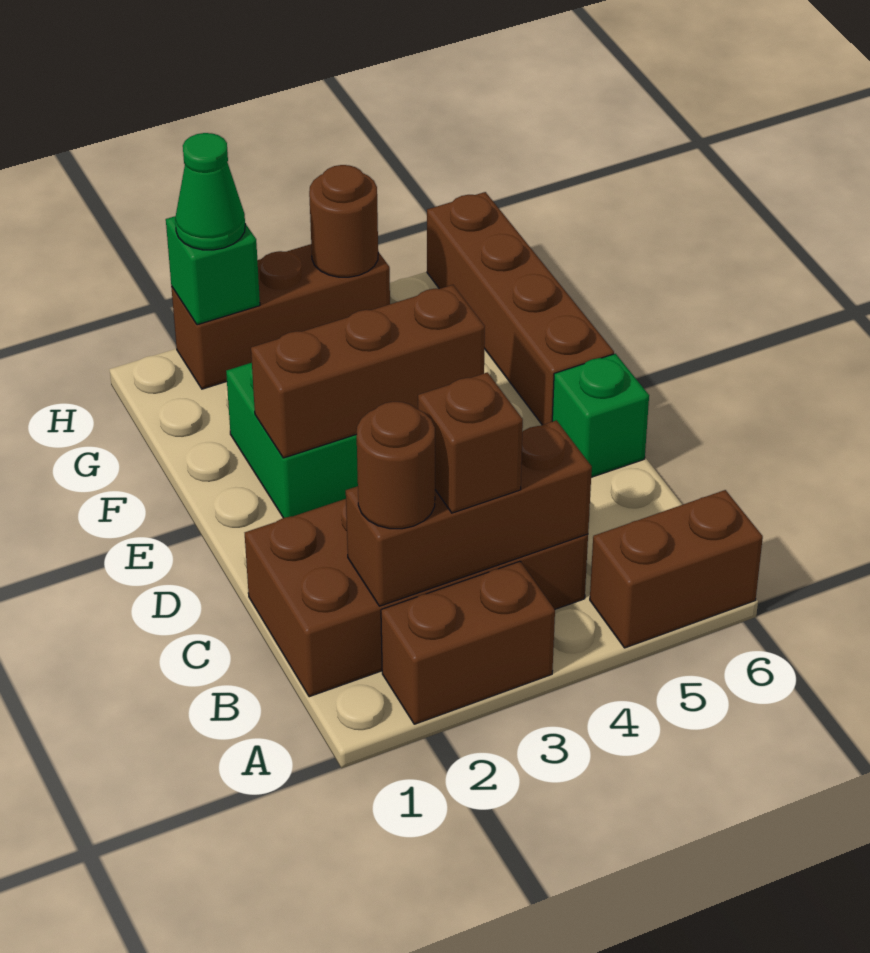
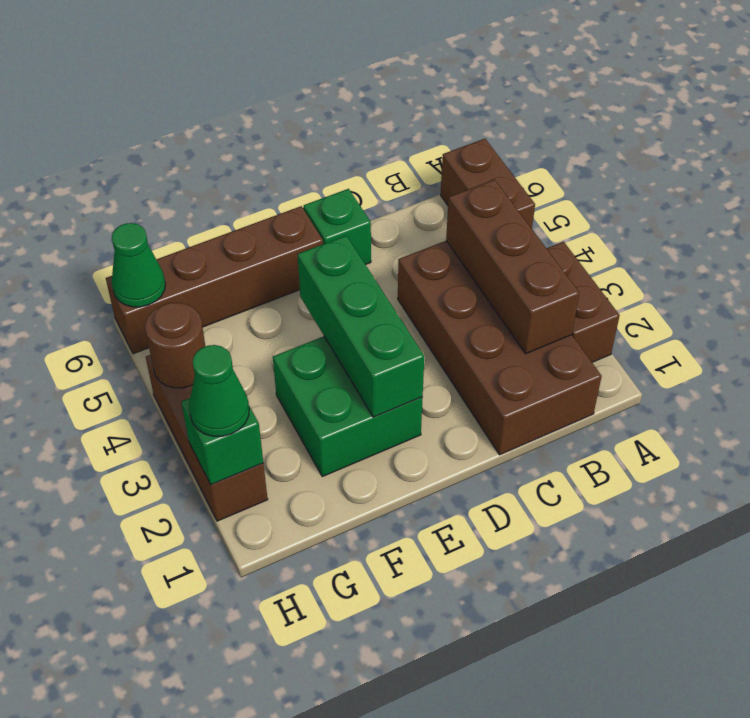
brown round brick B2 level 3 -> none
brown brick B3 level 3 -> none
brown brick E2:E4 level 2 -> green brick E2:E4 level 2
none -> green cone H6 level 2

